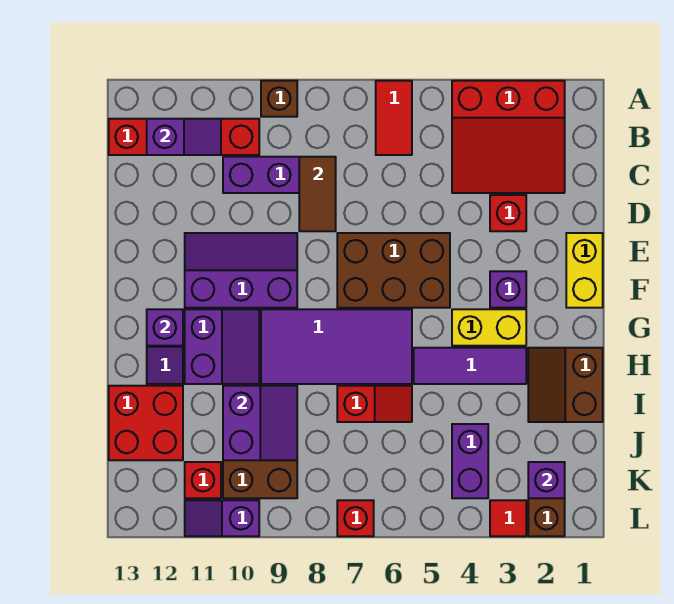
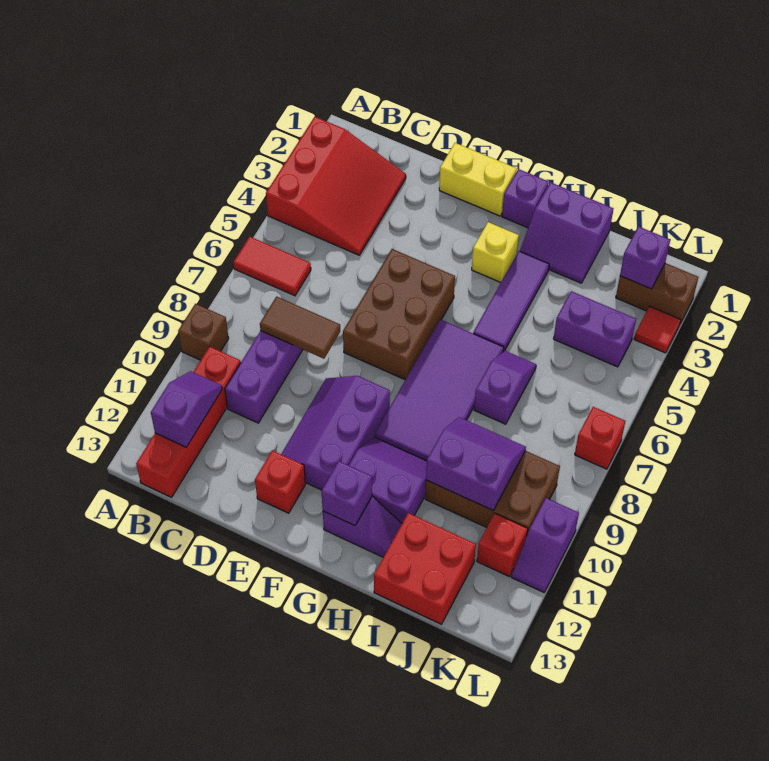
red brick D3 level 1 -> red brick E12 level 1
purple brick F3 level 1 -> purple brick G1 level 1
yellow brick G3:G4 level 1 -> yellow brick G3 level 1
brown slope H1:I2 level 1 top 1 -> purple slope H1:I2 level 1 top 1
red slope I6:I7 level 1 top 7 -> purple slope I6:I7 level 1 top 7

